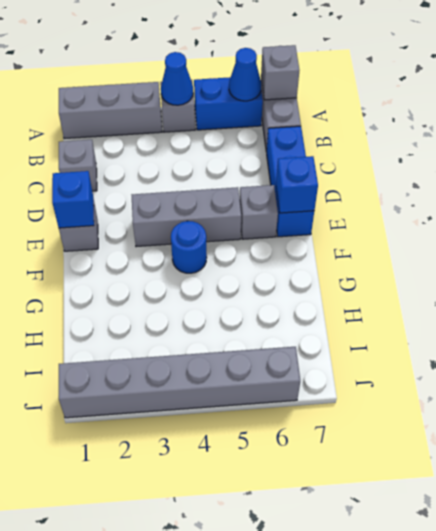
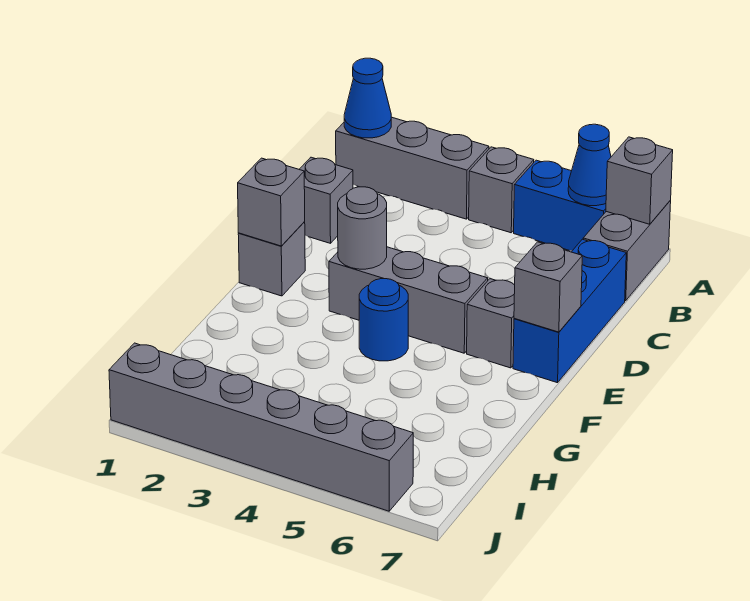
blue cone A4 level 2 -> blue cone A1 level 2
blue brick E1 level 2 -> grey brick E1 level 2
none -> grey round brick E3 level 2
blue brick E7 level 2 -> grey brick E7 level 2

